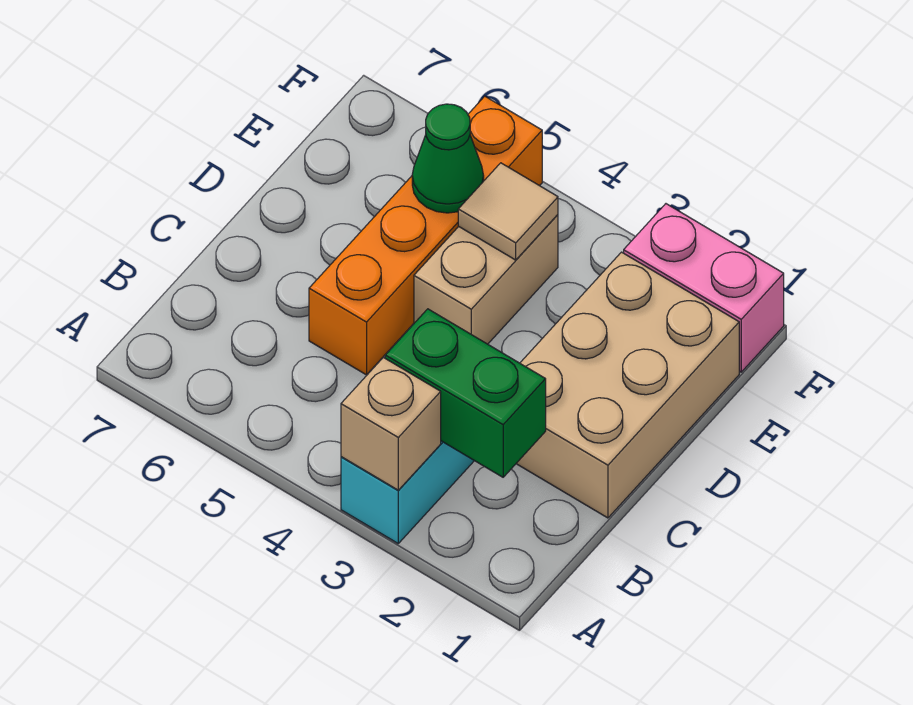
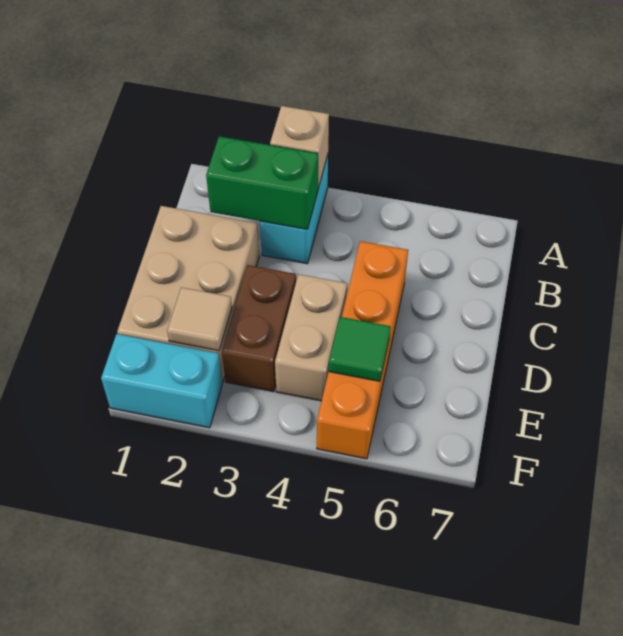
none -> brown brick D3:E3 level 1
tan tile E4 level 2 -> tan tile E2 level 2
green cone E5 level 2 -> green tile E5 level 2
pink brick F1:F2 level 1 -> cyan brick F1:F2 level 1

